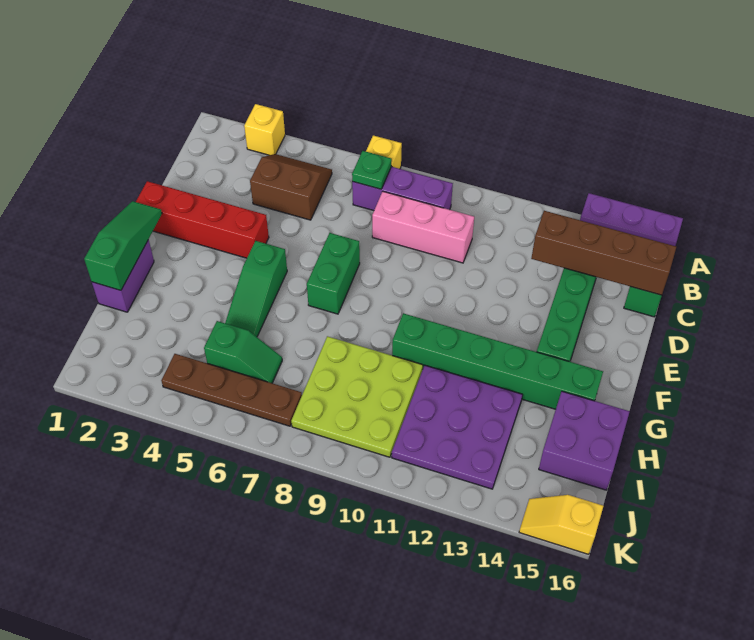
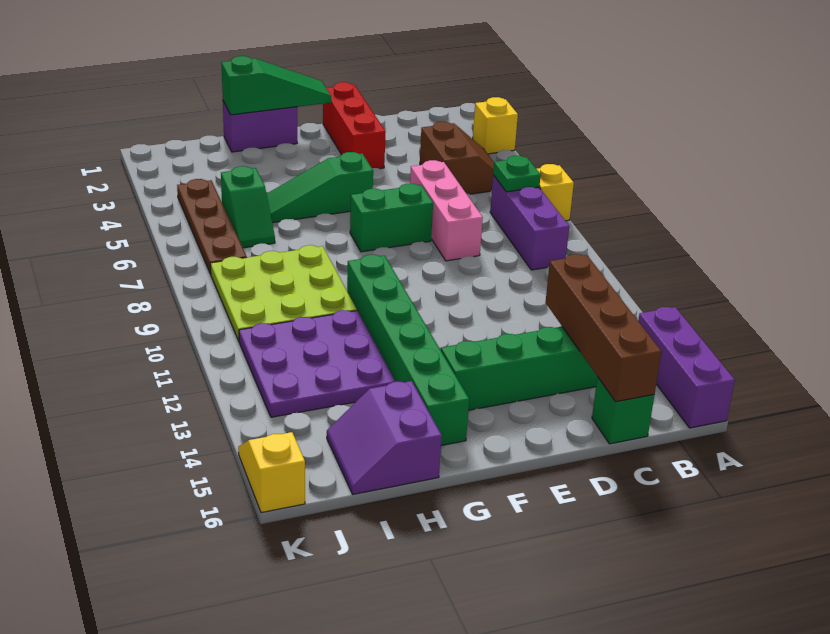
pink brick C8:C10 level 1 -> pink brick D6:D8 level 1
red brick E1:E4 level 1 -> red brick E1:E3 level 1
purple brick H15:I16 level 1 -> purple slope H15:I16 level 1 top H

